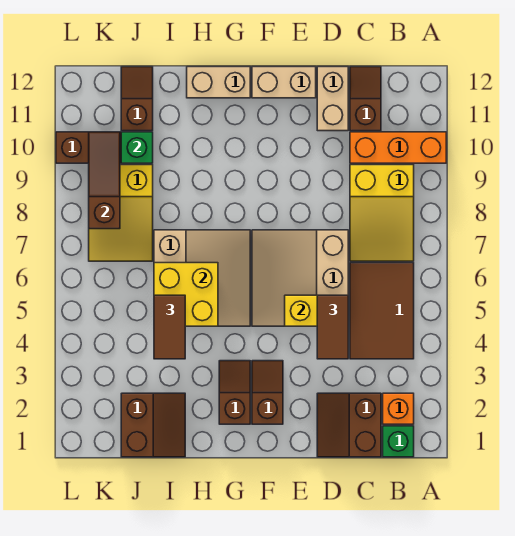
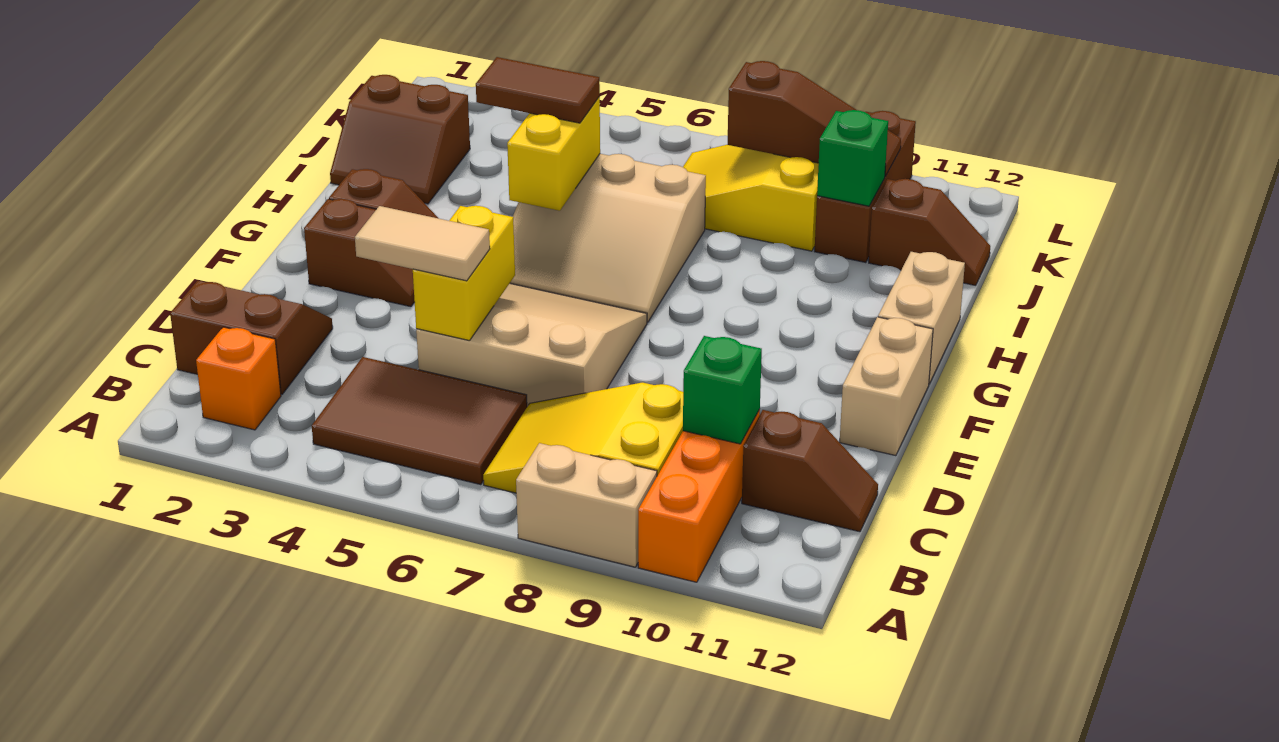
green brick B1 level 1 -> green brick C10 level 2
brown tile D4:D5 level 3 -> tan tile D4:D5 level 3
tan brick D11:D12 level 1 -> tan brick A8:A9 level 1
yellow brick H5:I6 level 2 -> yellow brick H5:I5 level 2

